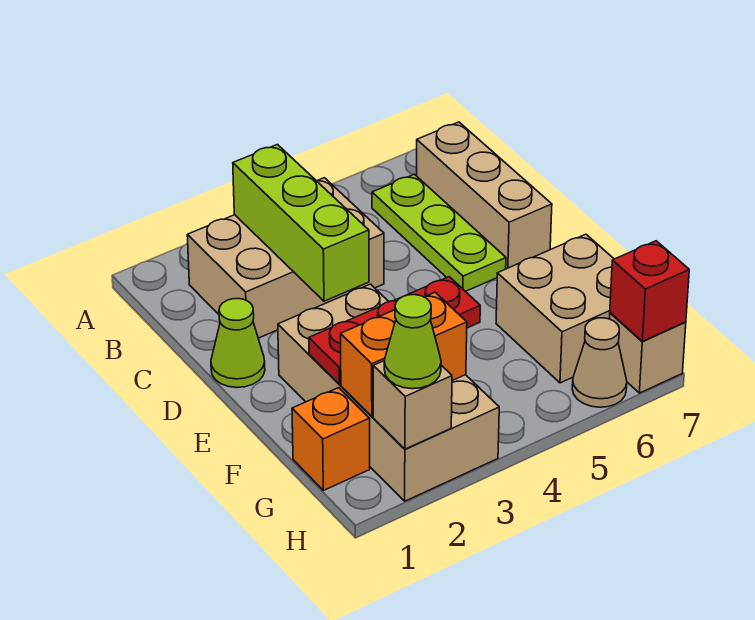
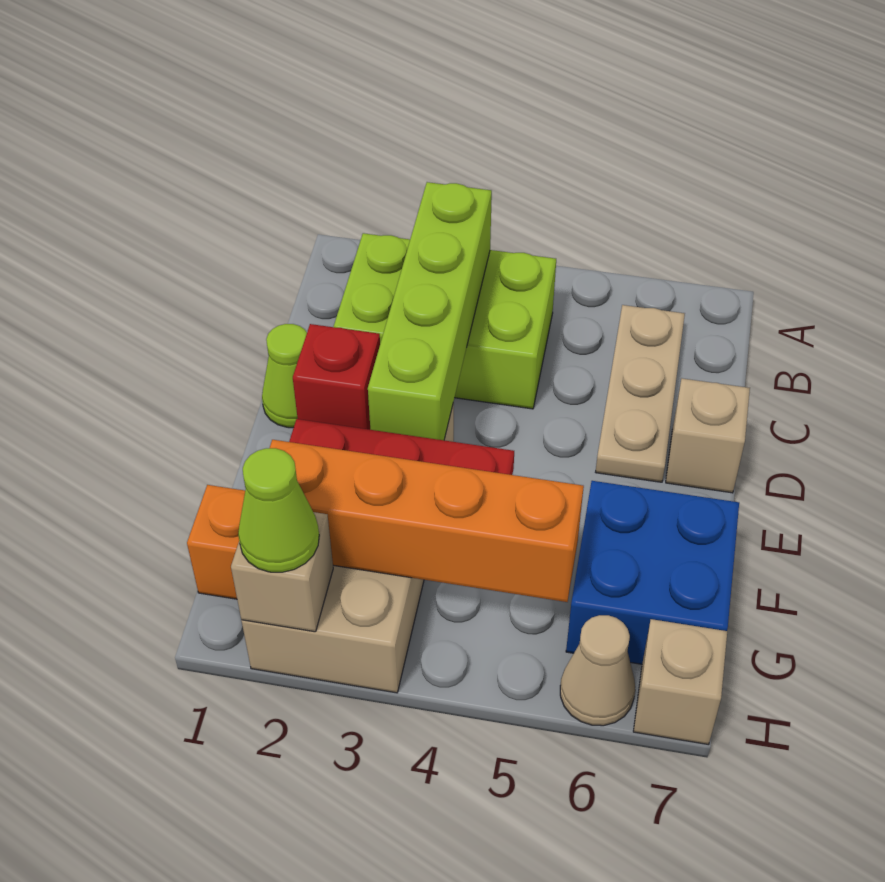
tan brick B2:C4 level 1 -> lime brick B2:C4 level 1
lime brick B3:D3 level 2 -> lime brick B3:E3 level 2
lime plate B6:D6 level 1 -> tan plate B6:D6 level 1
tan brick B7:D7 level 1 -> tan brick D7 level 1
tan brick F6:G7 level 1 -> blue brick F6:G7 level 1
orange brick G2:G3 level 2 -> orange brick G2:G5 level 2
red brick H7 level 2 -> red brick E2 level 2

